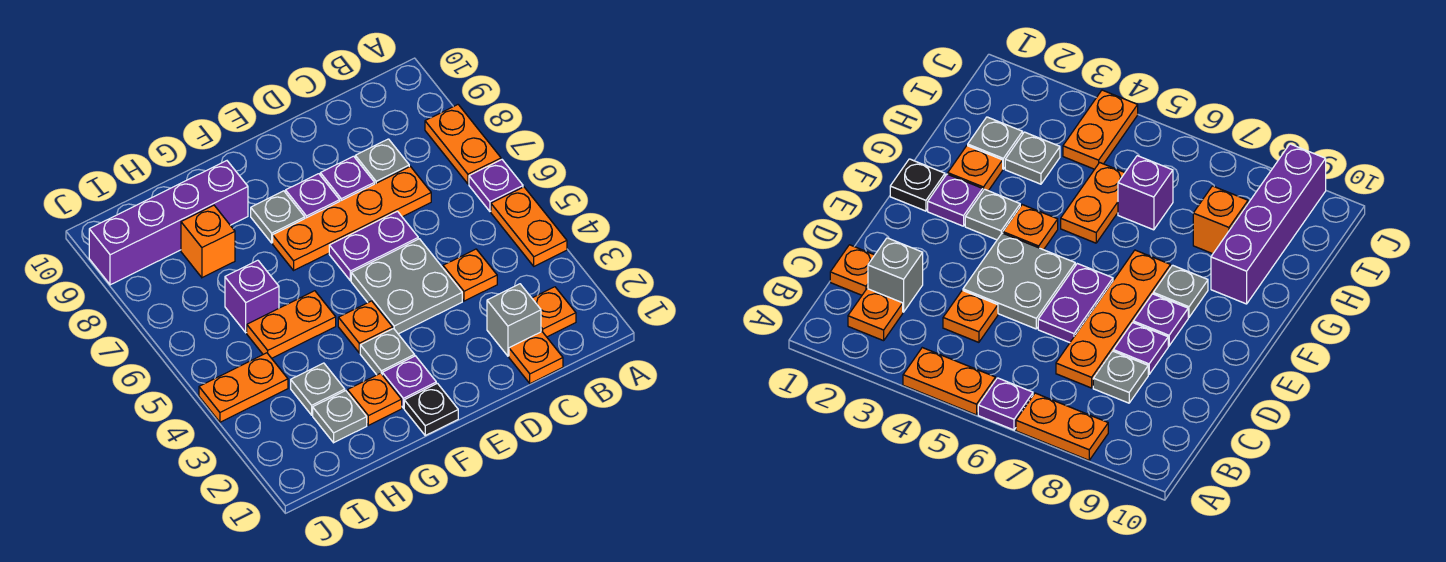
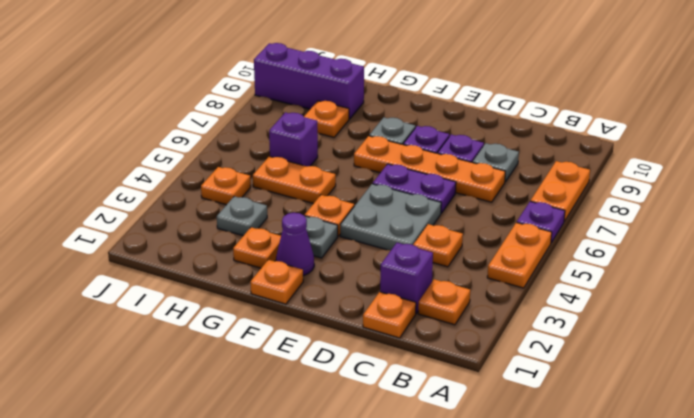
grey brick C2 level 1 -> purple brick C2 level 1
black plate F1 level 1 -> orange plate F1 level 1
purple plate F2 level 1 -> purple cone F2 level 1
purple brick G9:J9 level 1 -> purple brick H9:J9 level 1
grey plate H2 level 1 -> none
orange brick H8 level 1 -> orange plate H8 level 1
orange plate I4:J4 level 1 -> orange plate I4 level 1

